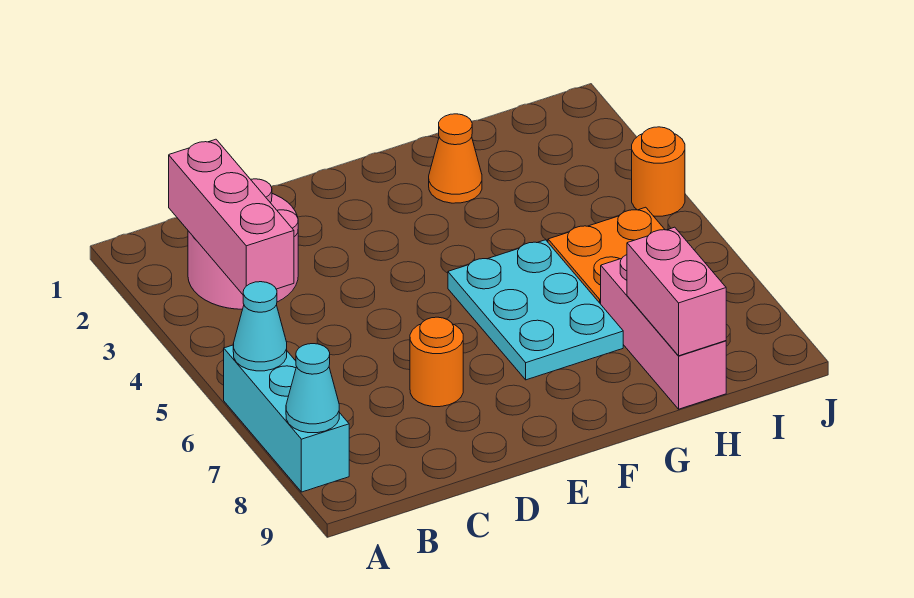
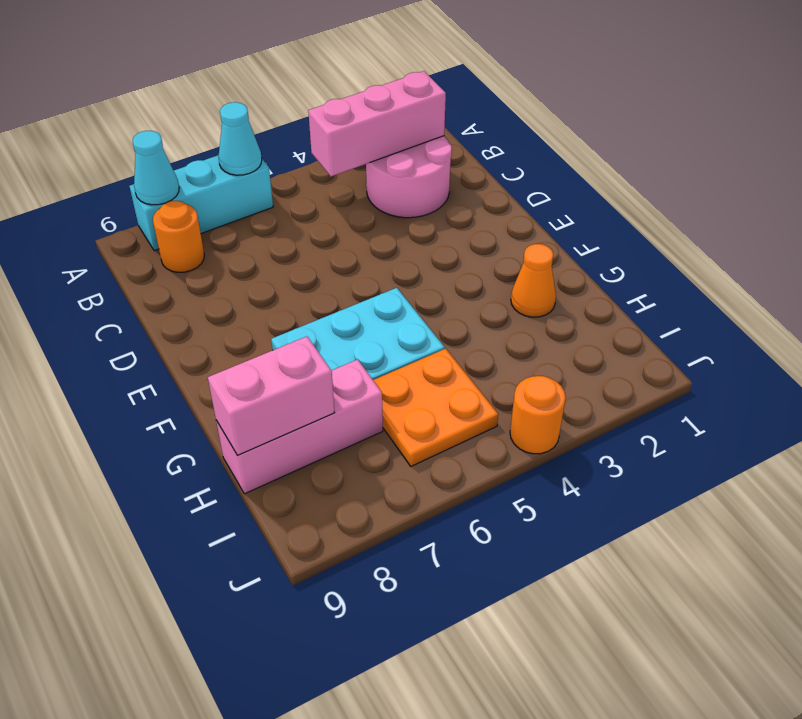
orange round brick D7 level 1 -> orange round brick B8 level 1

